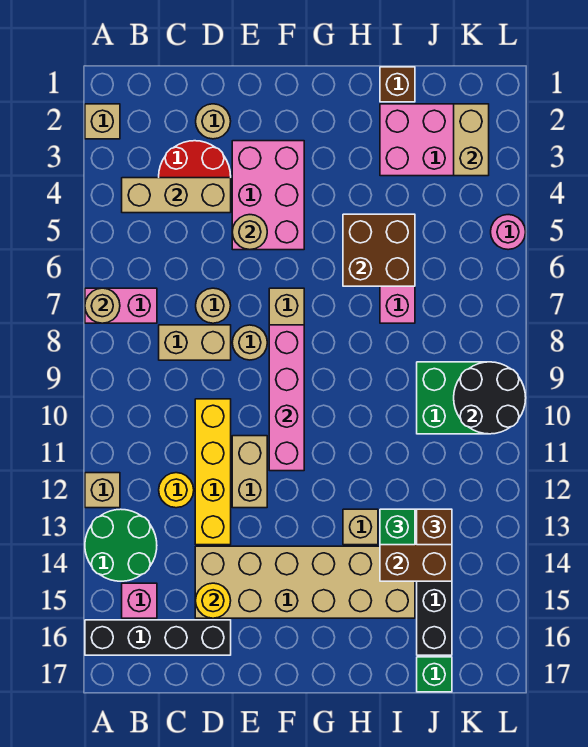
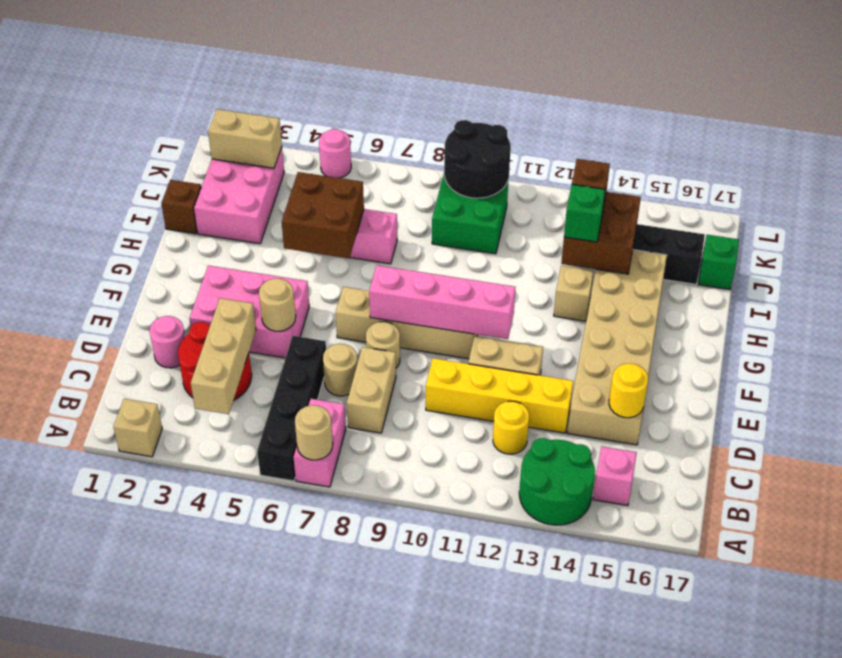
tan brick A12 level 1 -> none
black brick A16:D16 level 1 -> black brick A6:D6 level 1
tan round brick D2 level 1 -> pink round brick D2 level 1

